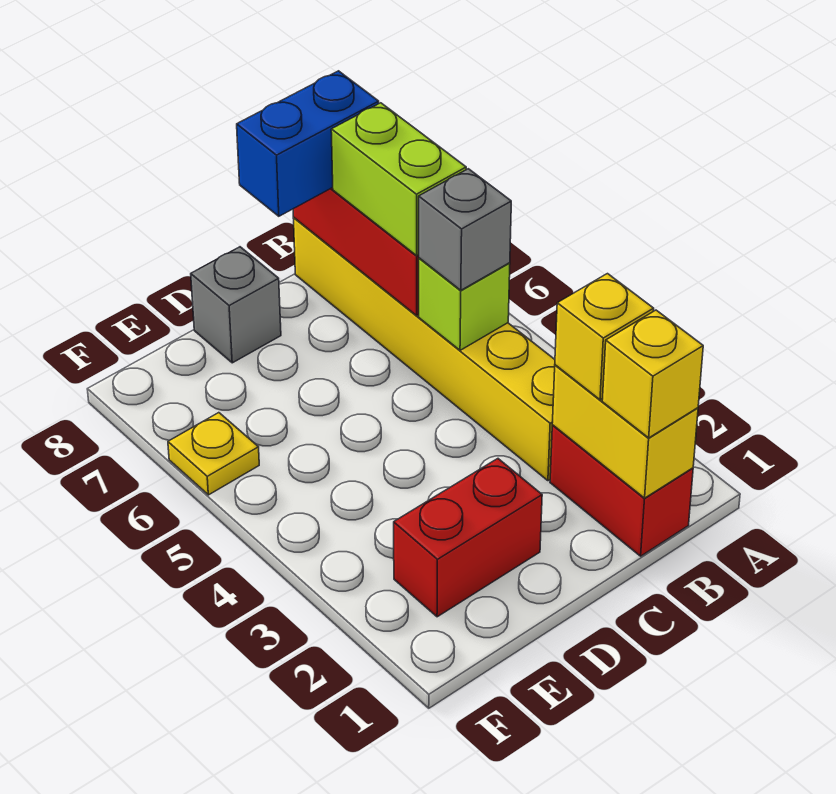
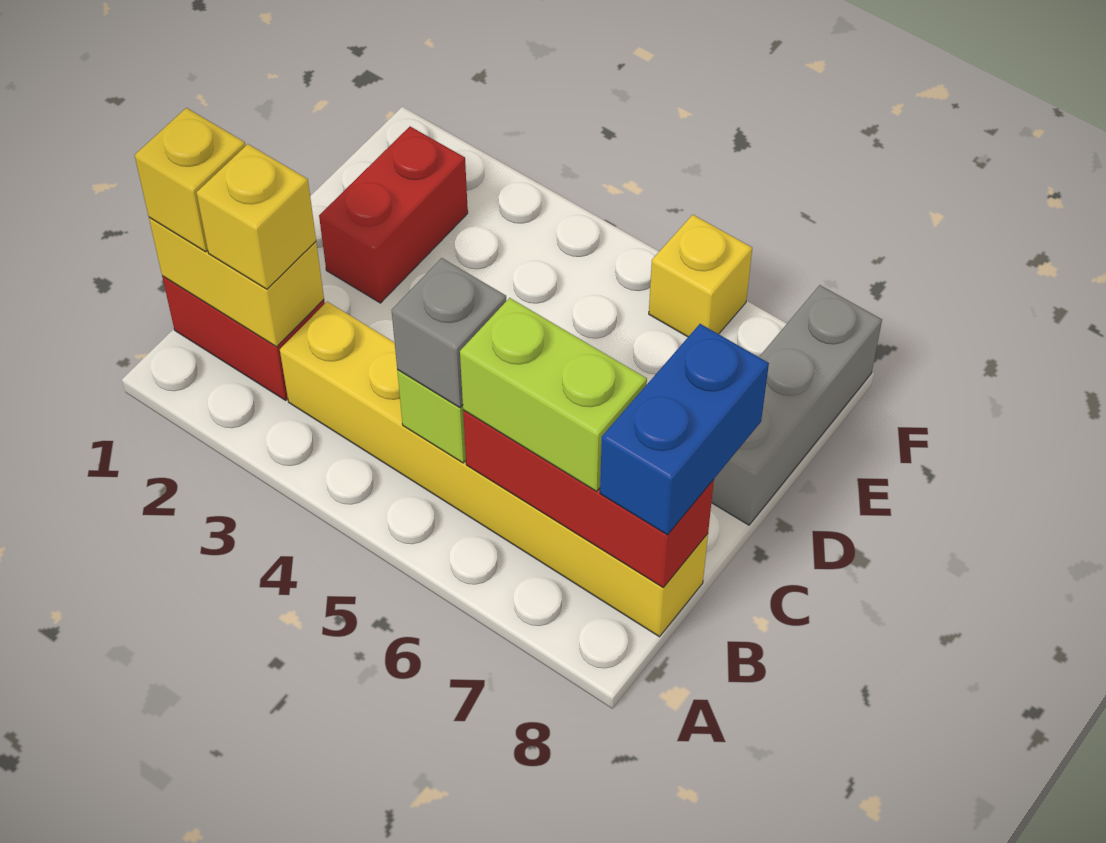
grey brick D8 level 1 -> grey brick D8:F8 level 1
yellow plate F6 level 1 -> yellow brick F6 level 1

